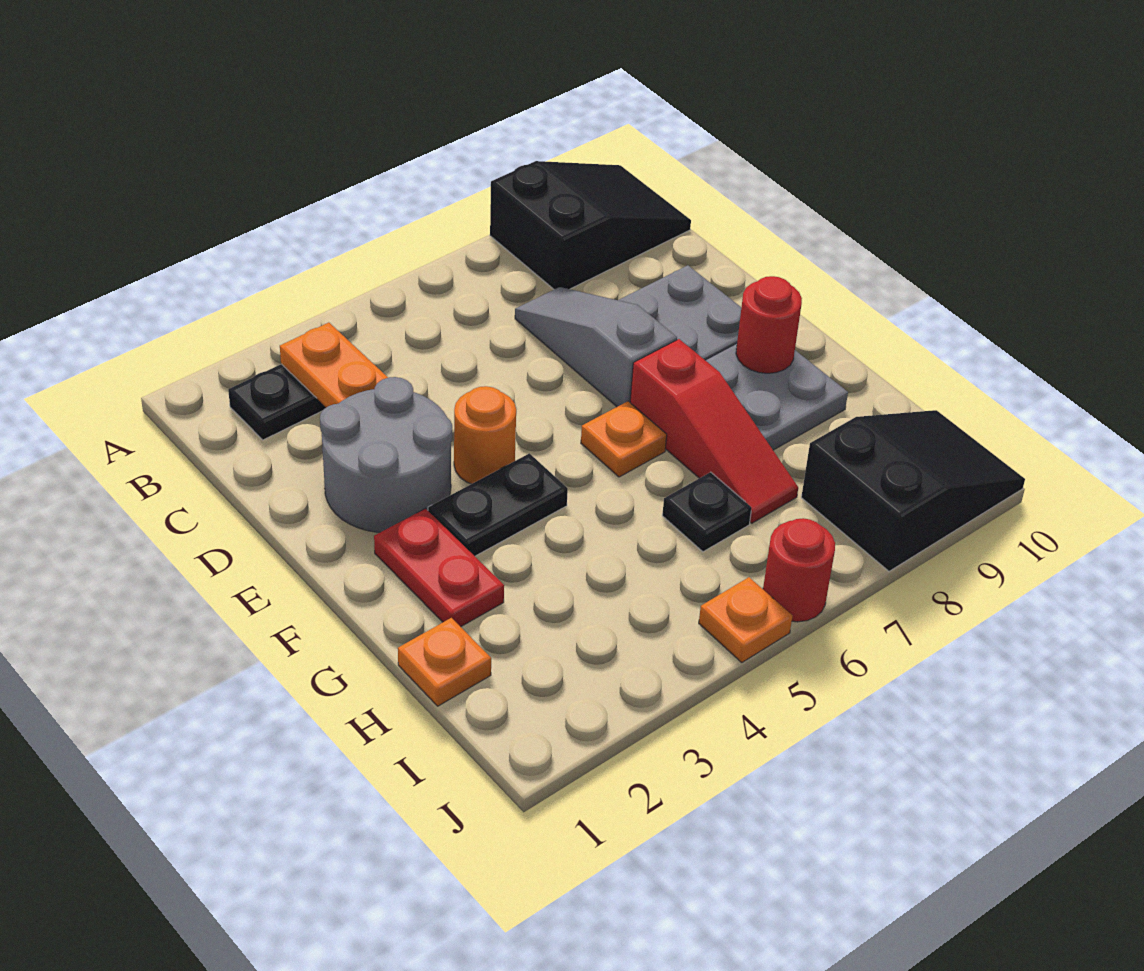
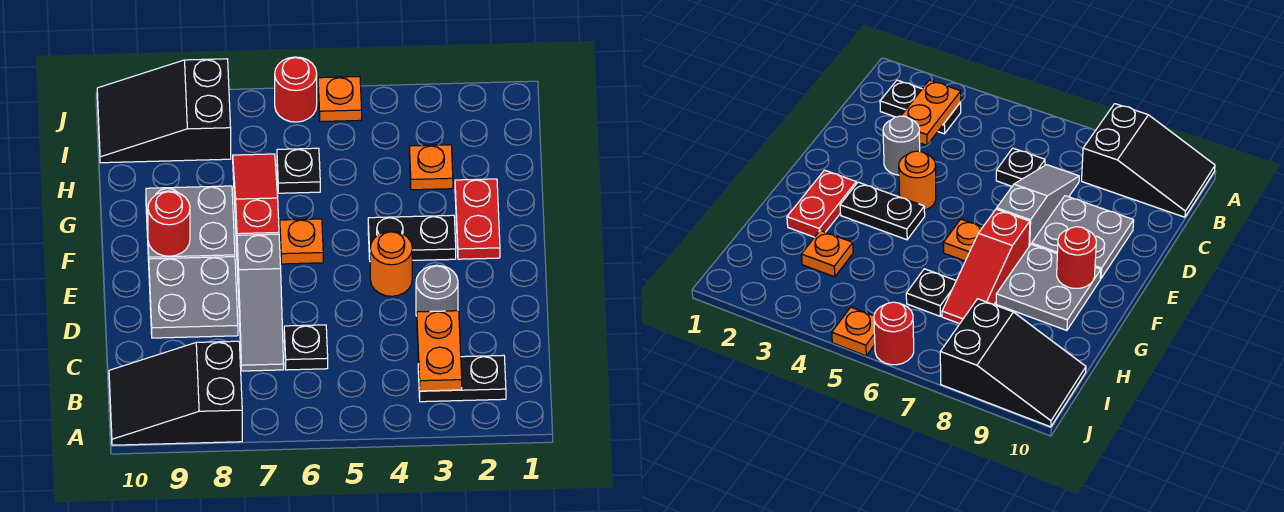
none -> black plate C6 level 1
grey round brick D2:E3 level 1 -> grey round brick D3 level 1
orange plate H1 level 1 -> orange plate H3 level 1

